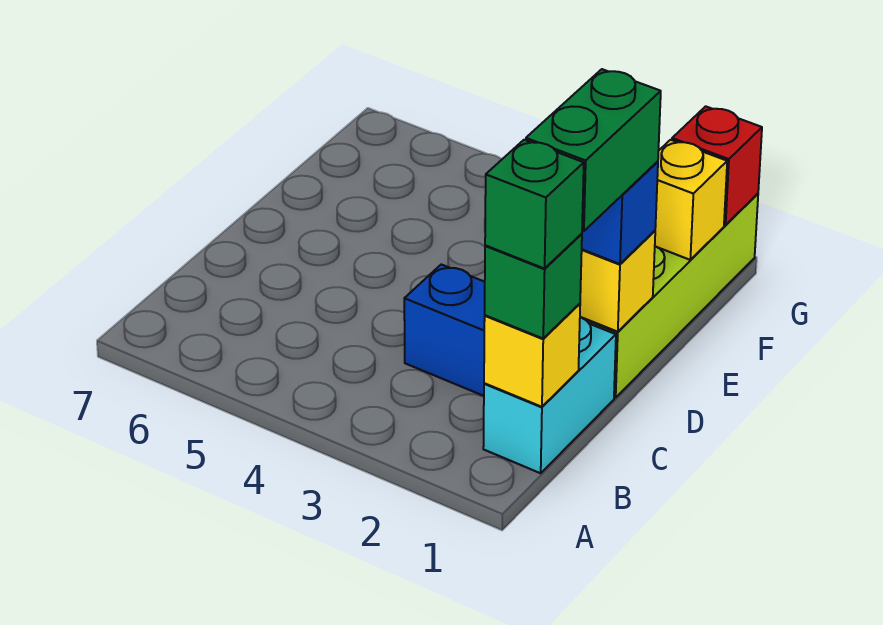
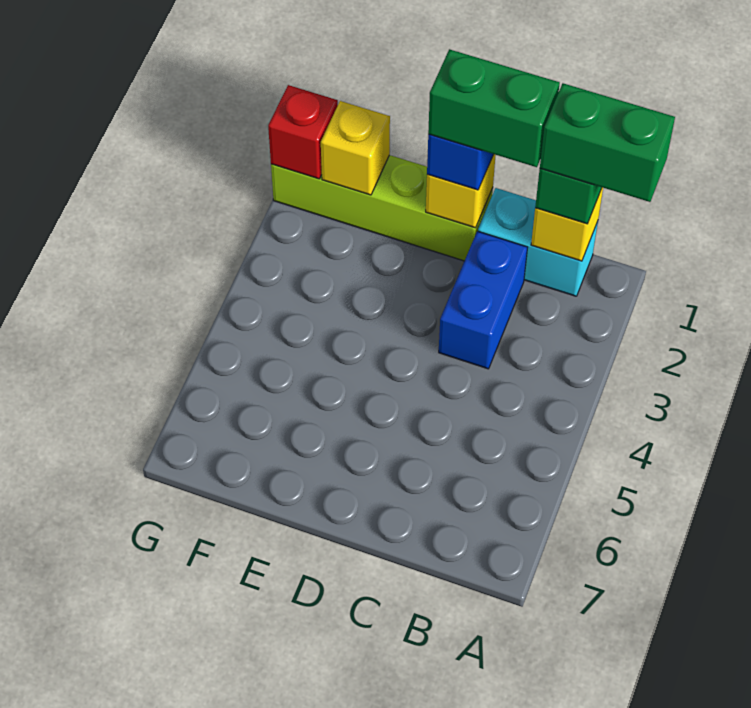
green brick B1 level 4 -> green brick A1:B1 level 4

